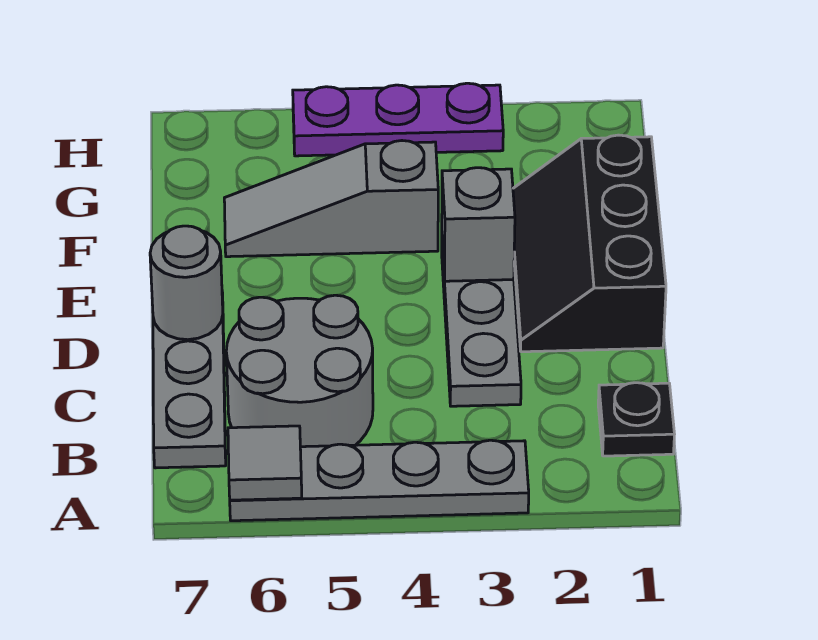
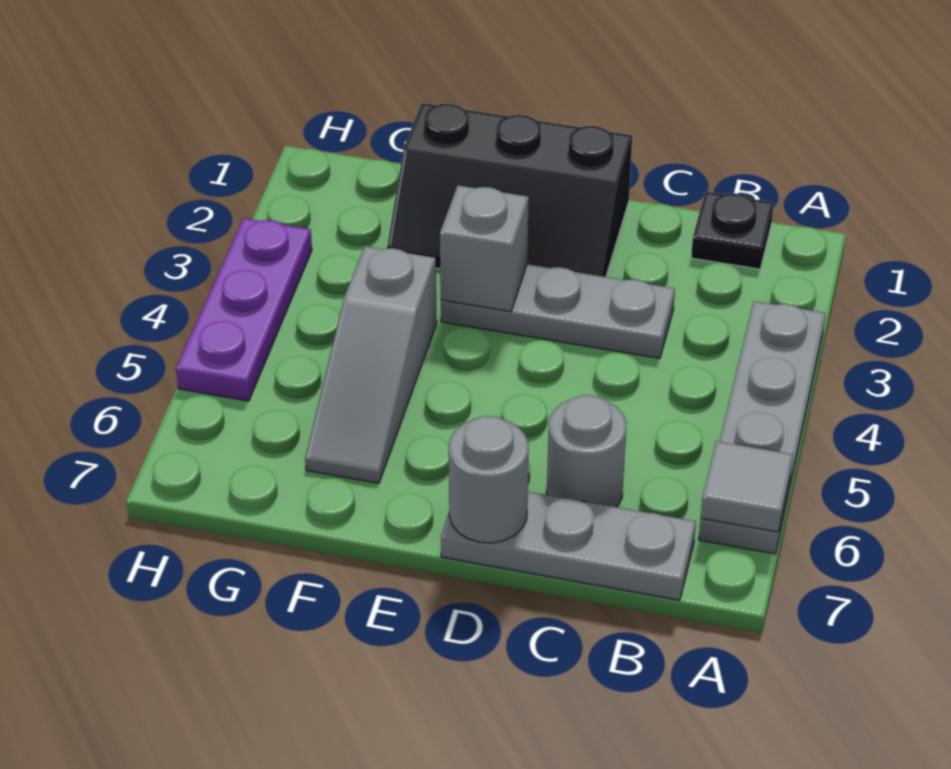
grey round brick B5:C6 level 1 -> grey round brick C6 level 1

